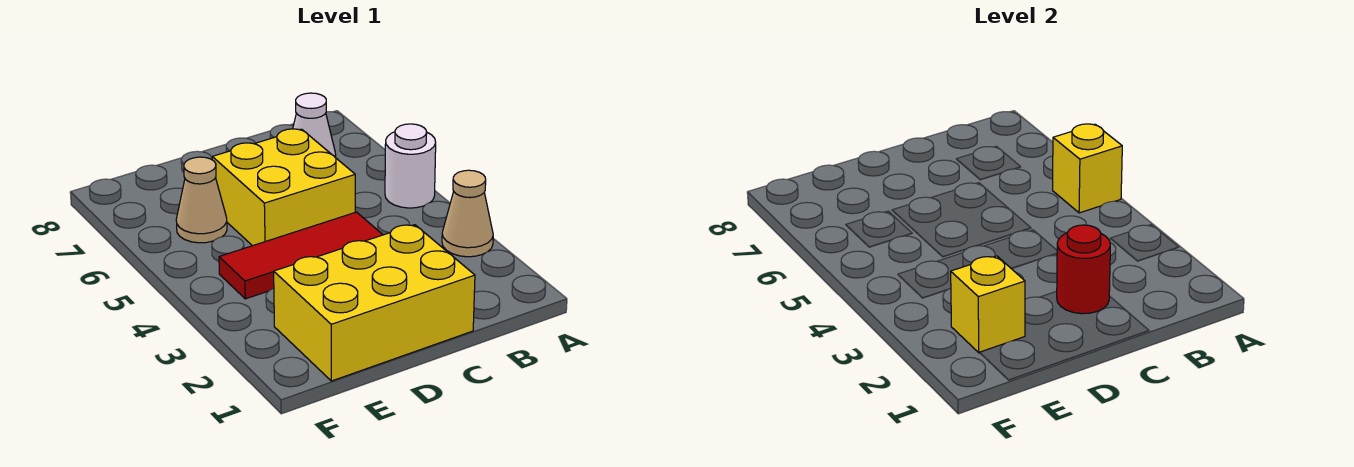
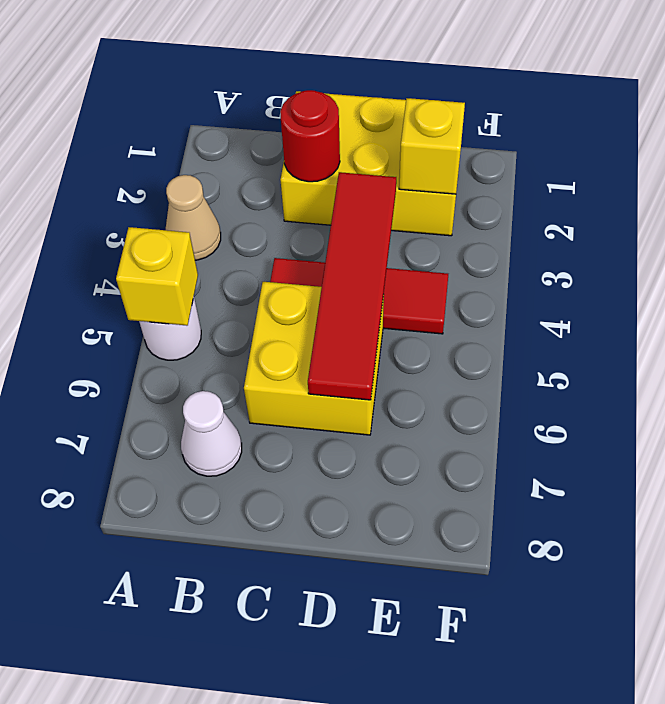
none -> red tile D3:D6 level 2
tan cone E6 level 1 -> none

